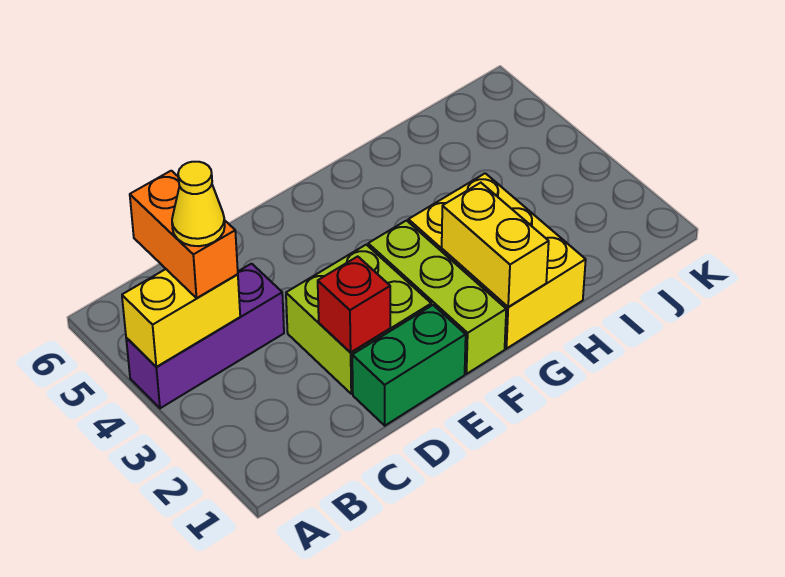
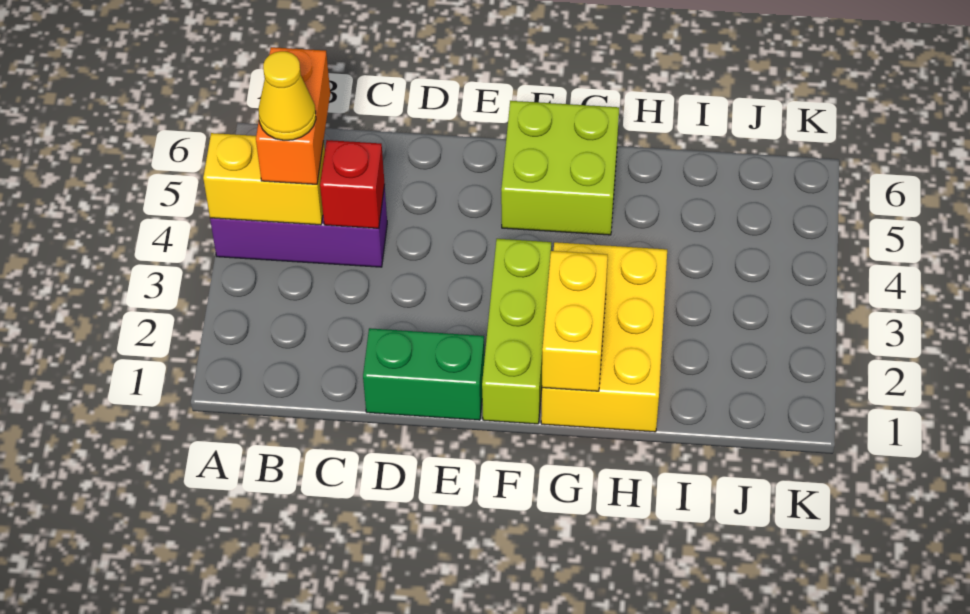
lime brick D2:E3 level 1 -> lime brick F5:G6 level 1
red brick D2 level 2 -> red brick C4 level 2

